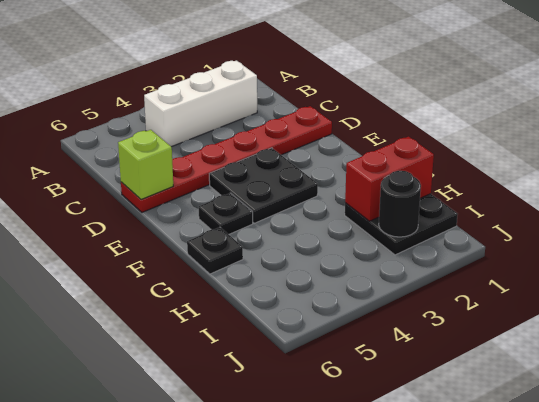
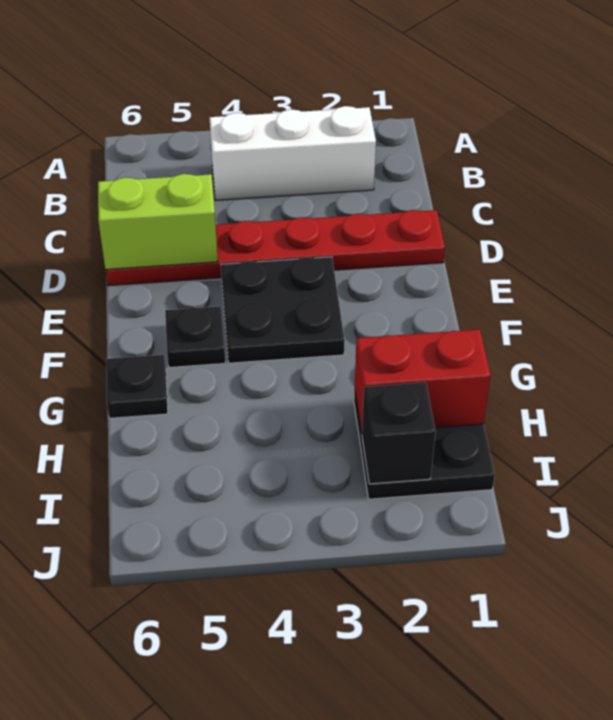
lime brick D6 level 2 -> lime brick D5:D6 level 2
black round brick I2 level 2 -> black brick I2 level 2

